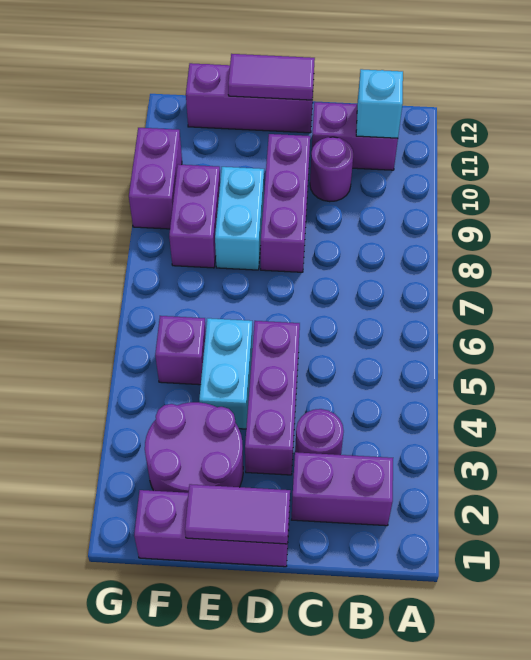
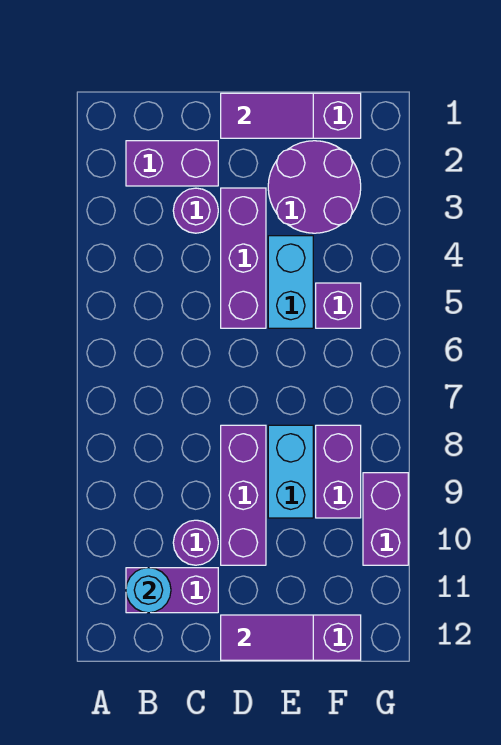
cyan brick B11 level 2 -> cyan round brick B11 level 2

